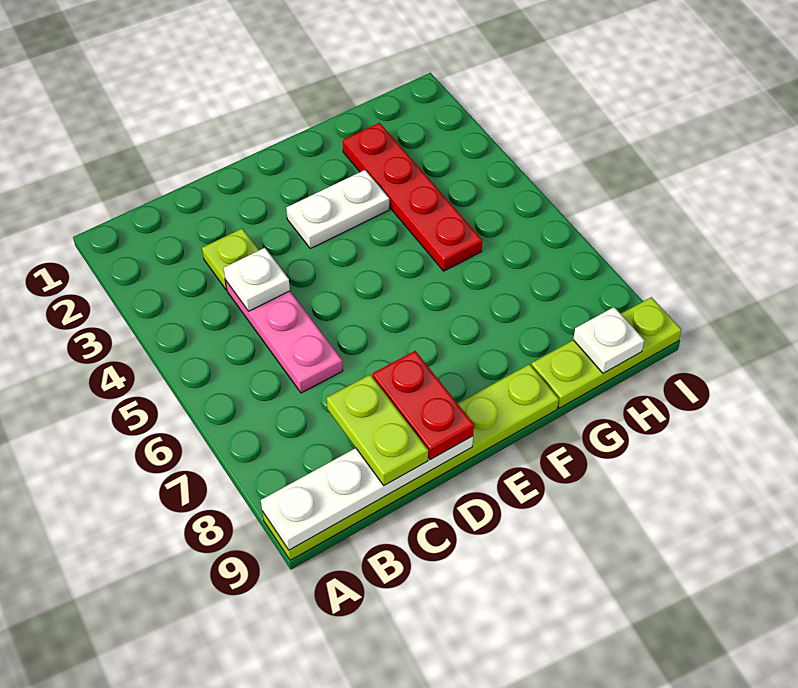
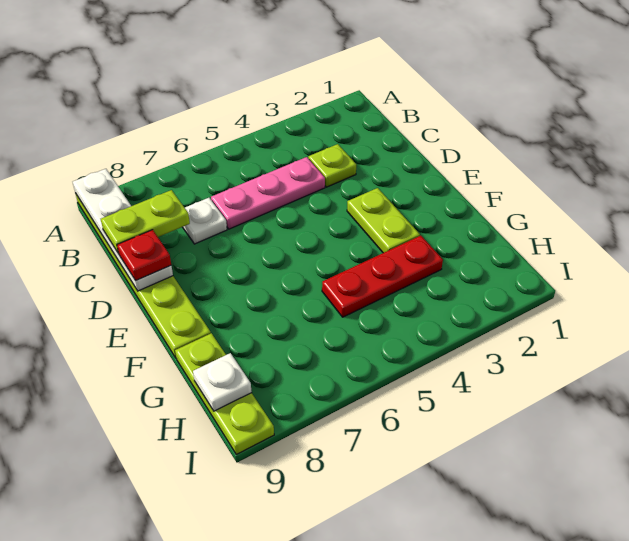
white plate C4 level 2 -> white plate C7 level 1
red plate D8:D9 level 3 -> red plate D9 level 3
white plate E3:F3 level 1 -> lime plate E3:F3 level 1
red plate G2:G5 level 1 -> red plate G3:G5 level 1

